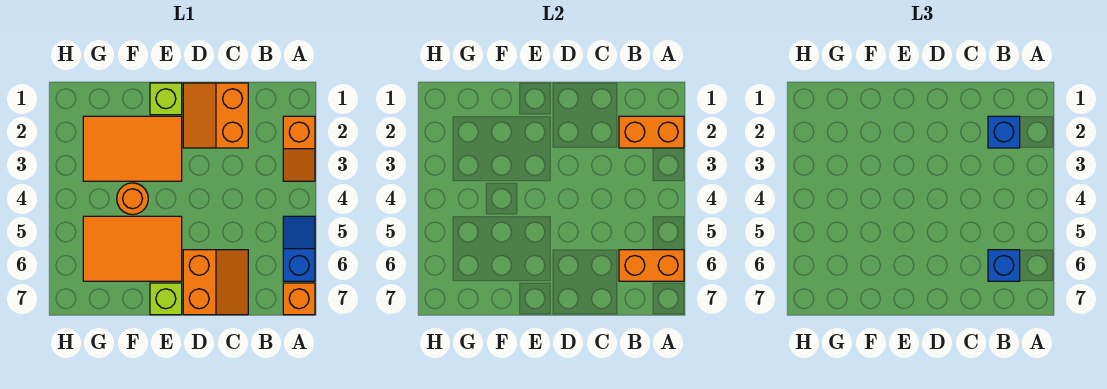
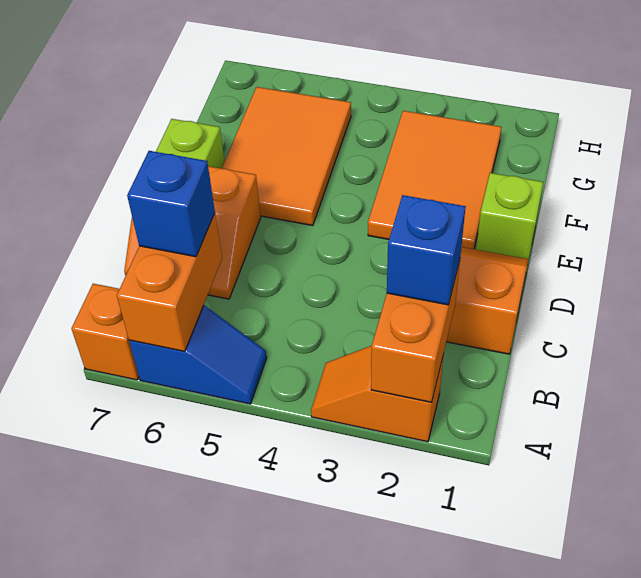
orange round brick F4 level 1 -> none

